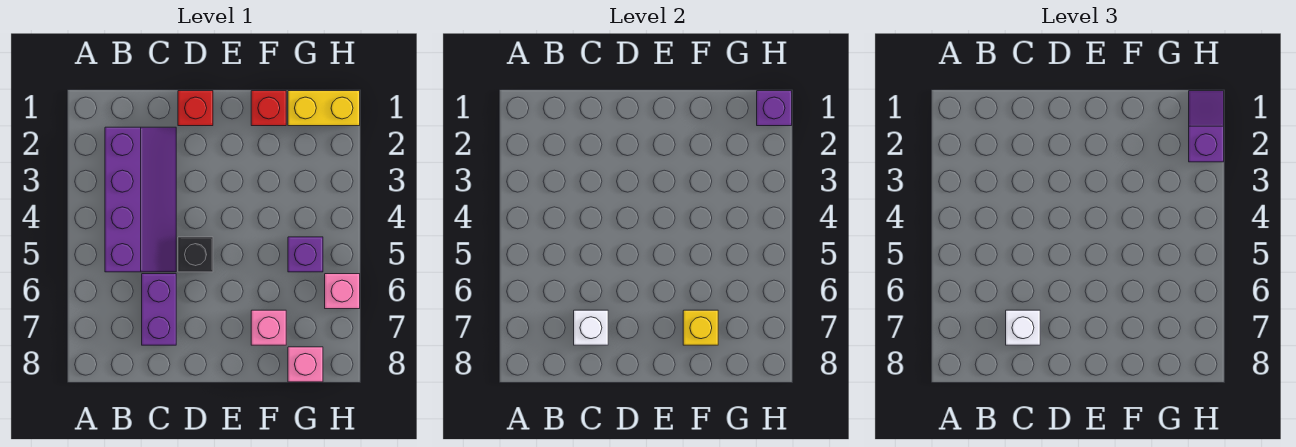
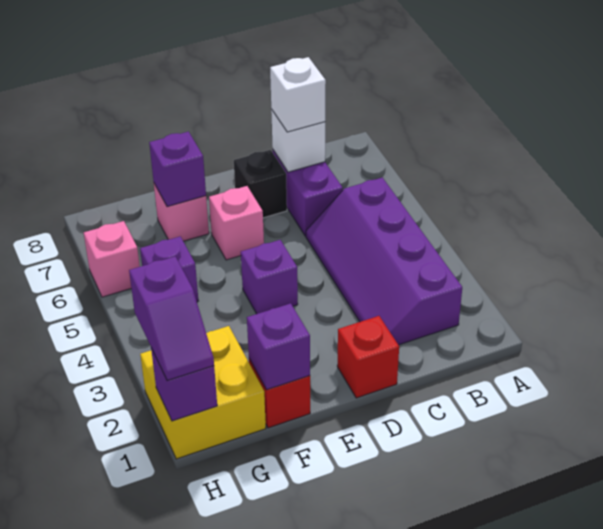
black brick D5 level 1 -> black brick D7 level 1
none -> purple brick E4 level 1
none -> purple brick F1 level 2
yellow brick F7 level 2 -> purple brick F7 level 2
yellow brick G1:H1 level 1 -> yellow brick G1:H2 level 1
pink brick G8 level 1 -> pink brick E6 level 1

